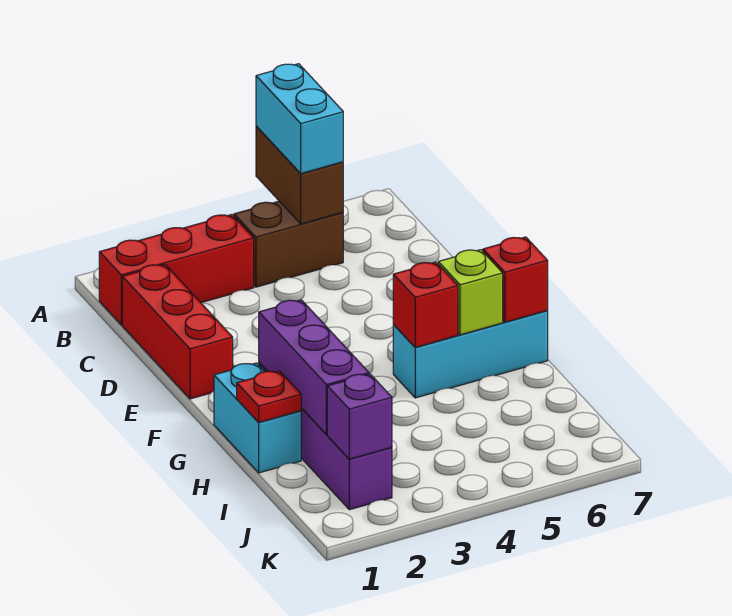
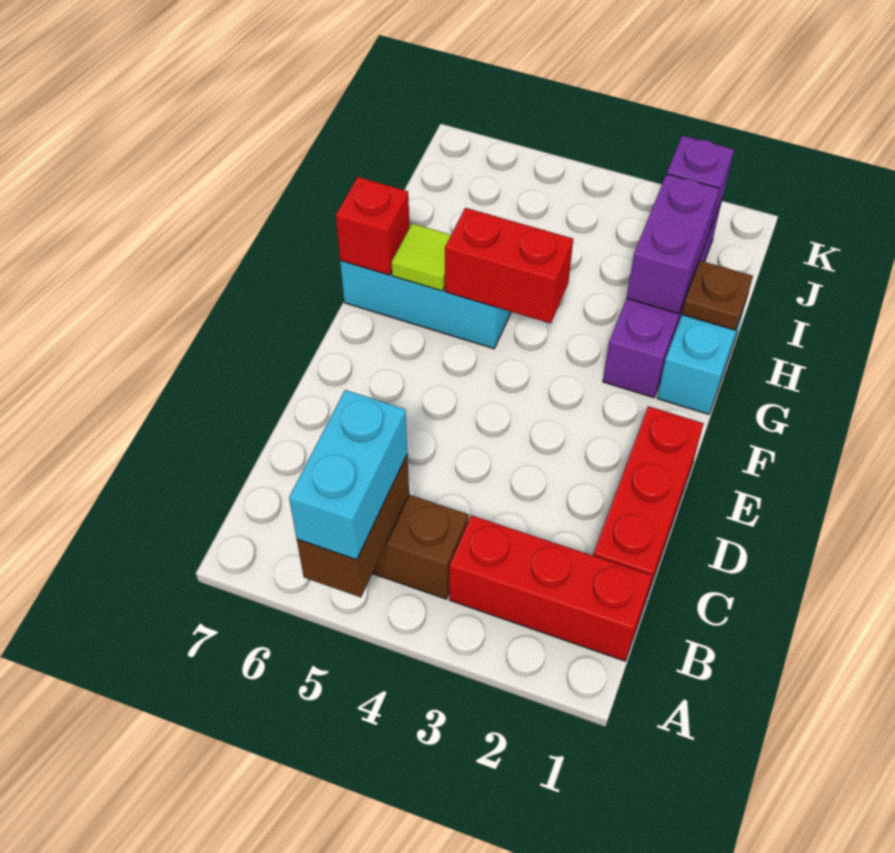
purple brick G2:I2 level 2 -> purple brick H2:I2 level 2
red brick G5 level 2 -> red brick G4:G5 level 2
lime brick G6 level 2 -> lime tile G6 level 2
red plate H1 level 2 -> brown plate H1 level 2

